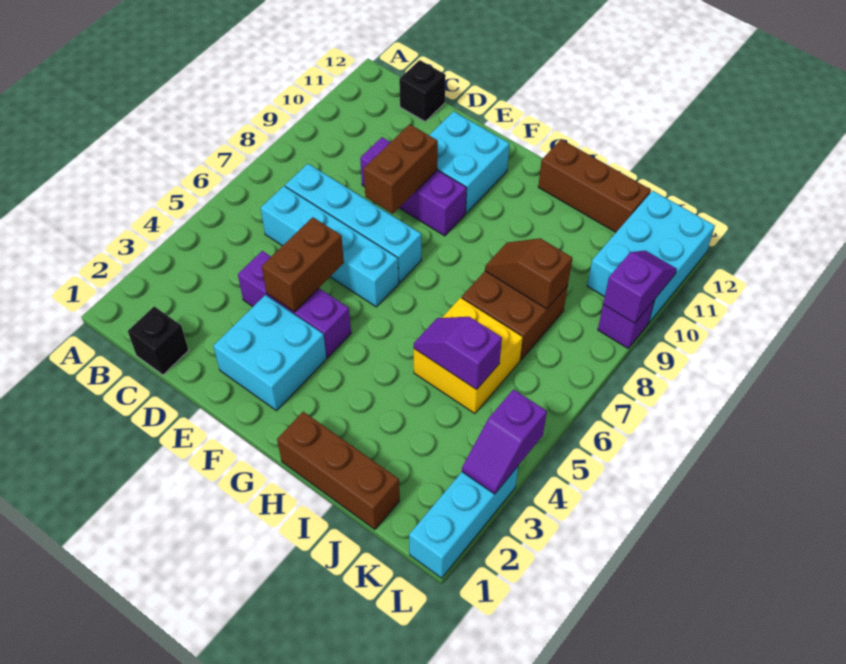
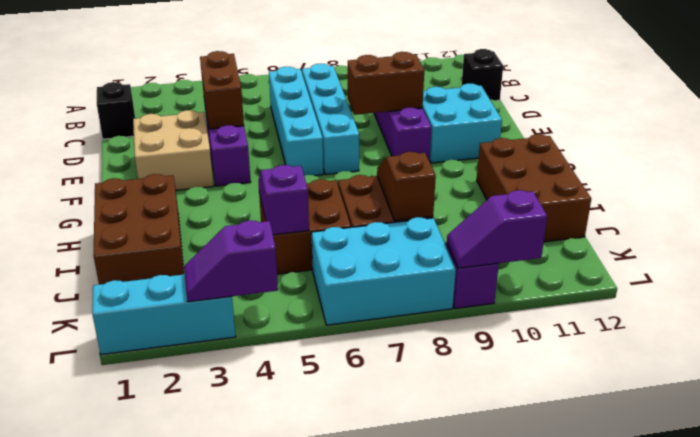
cyan brick E2:F3 level 1 -> tan brick E2:F3 level 1
brown brick E4:E5 level 2 -> brown brick D4:E4 level 2
brown brick H1:J1 level 1 -> brown brick H1:J2 level 1
brown brick H12:J12 level 1 -> brown brick H11:J12 level 1
yellow brick I5:J6 level 1 -> brown brick I5:J6 level 1
cyan brick K10:L12 level 1 -> cyan brick K6:L8 level 1
purple slope L9:L10 level 2 top 9 -> purple slope L9:L10 level 2 top 10

